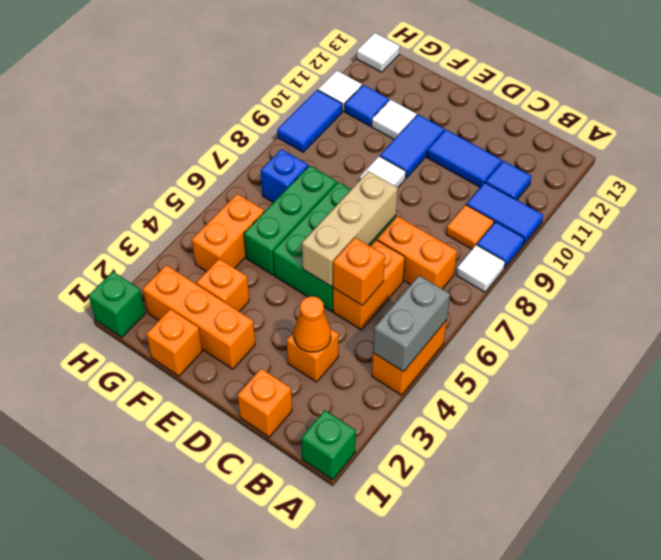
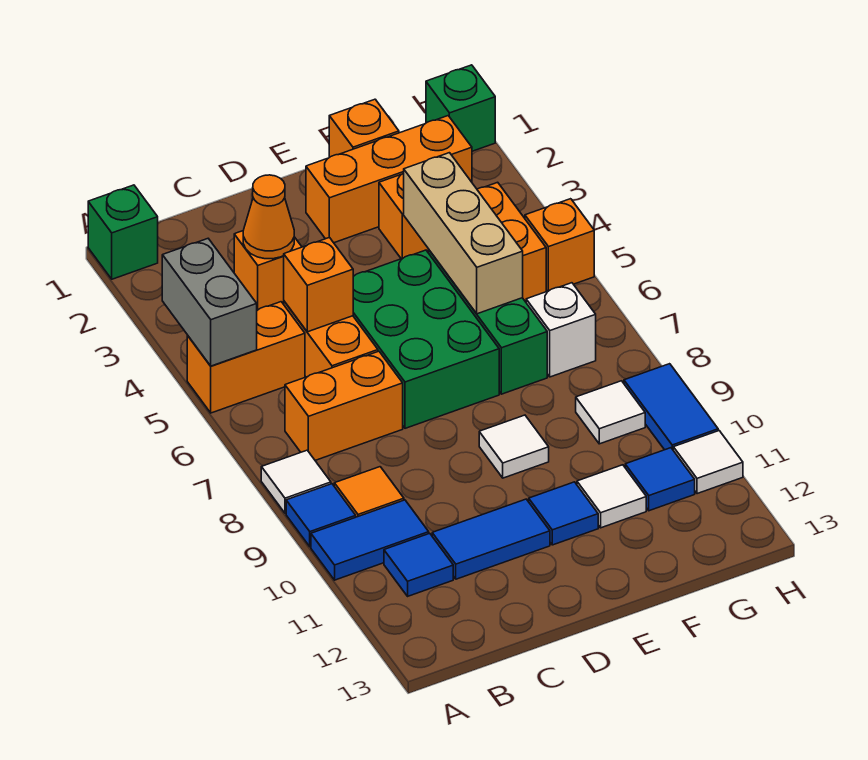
orange brick A4:A5 level 1 -> orange brick A5:B5 level 1
orange brick C1 level 1 -> orange brick H5 level 1
tan brick D5:D7 level 2 -> tan brick F4:F6 level 2
blue tile E10:E11 level 1 -> blue tile E11 level 1
blue brick G7 level 1 -> white brick G7 level 1
white tile H13 level 1 -> white tile G9 level 1

